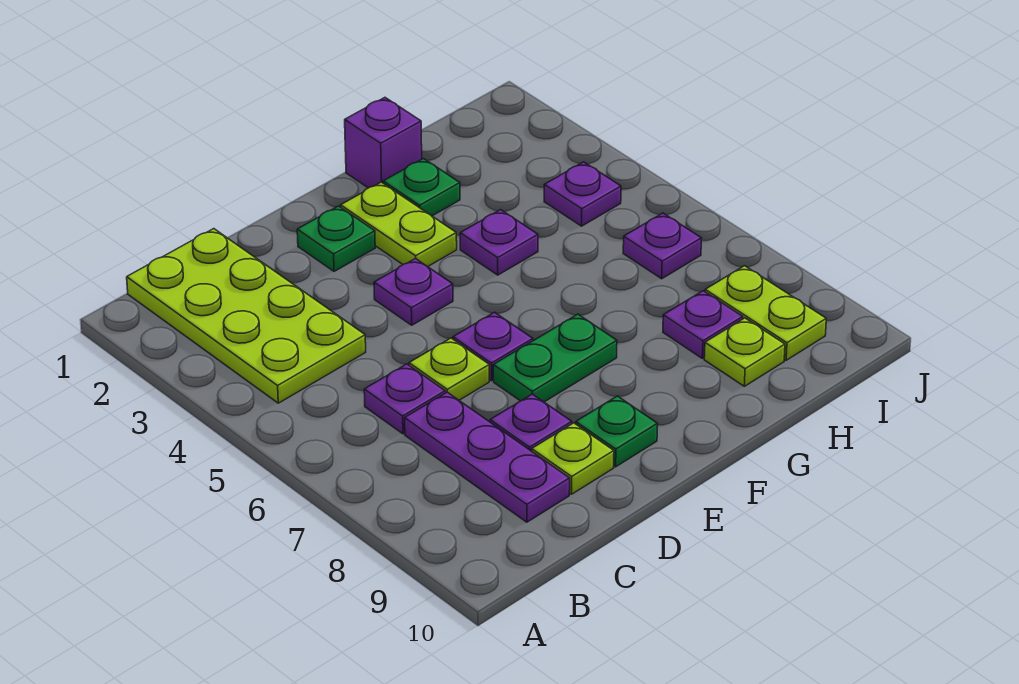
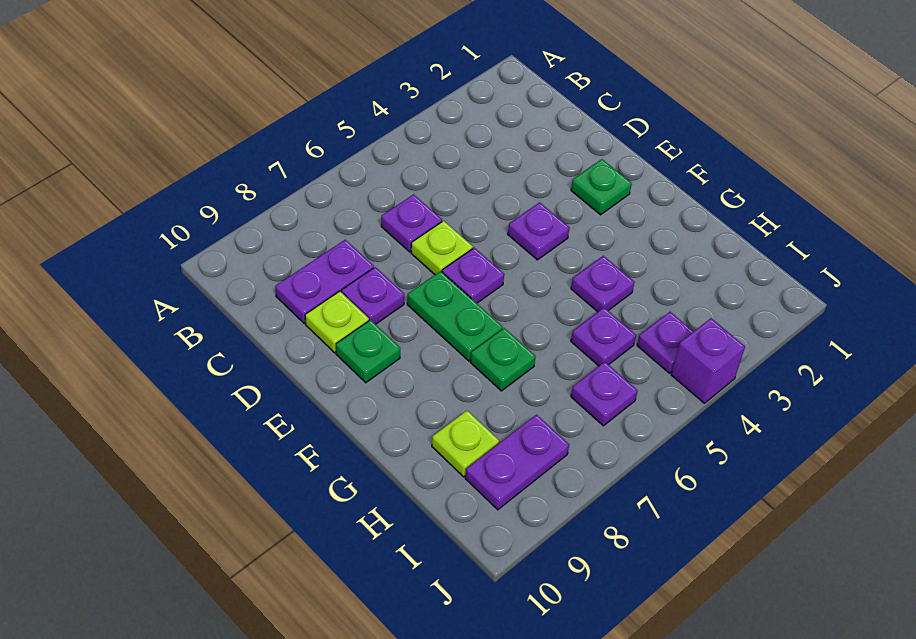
lime plate B1:C4 level 1 -> none
purple plate C7:C9 level 1 -> purple plate C8:C9 level 1
lime plate F2:F3 level 1 -> none
purple brick G1 level 1 -> purple brick J4 level 1
green plate G2 level 1 -> green plate G7 level 1
purple plate H8 level 1 -> purple plate H5 level 1
lime plate I8:I9 level 1 -> purple plate I8:I9 level 1

